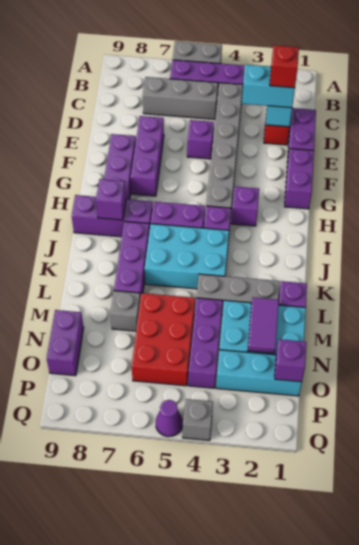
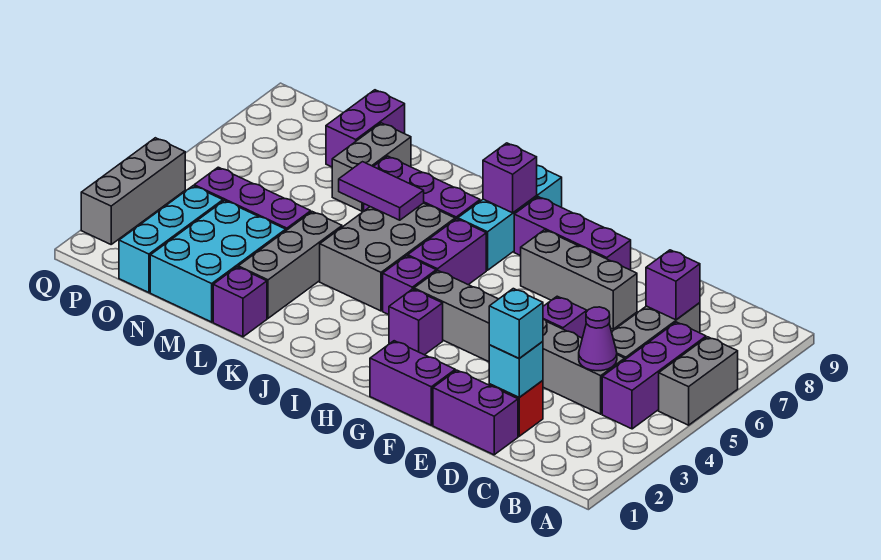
cyan brick D2:D3 level 3 -> cyan brick D2 level 3
red brick D2 level 4 -> none
purple brick E7:G7 level 1 -> grey brick E7:G7 level 1
purple brick I7:I9 level 1 -> cyan brick I7:I9 level 1
cyan brick J4:K6 level 1 -> grey brick J4:K6 level 1
purple tile M2:N2 level 2 -> purple tile K6:L6 level 2
red brick M5:O6 level 1 -> none
grey brick M7 level 1 -> grey brick M7:M8 level 1
purple brick N9:O9 level 1 -> purple brick N8:N9 level 1
purple brick O1 level 2 -> purple brick C7 level 2
grey brick Q4 level 1 -> grey brick Q2:Q4 level 1
purple cone Q5 level 1 -> purple cone C4 level 2

